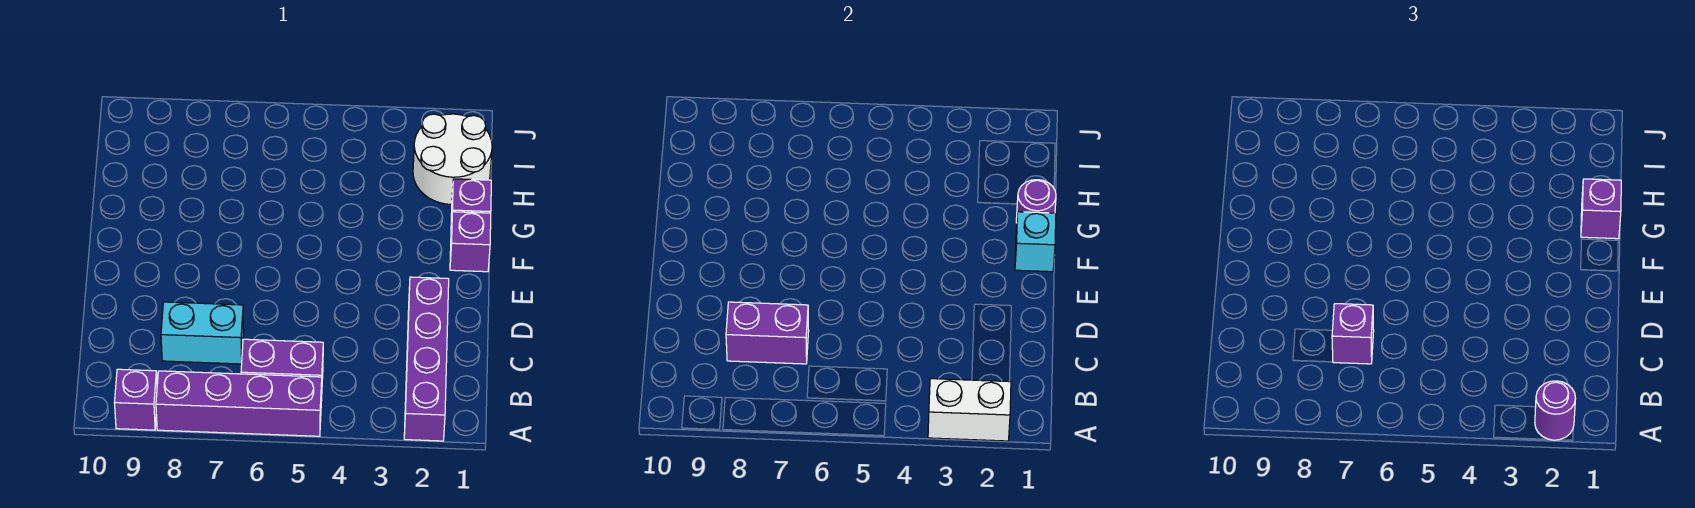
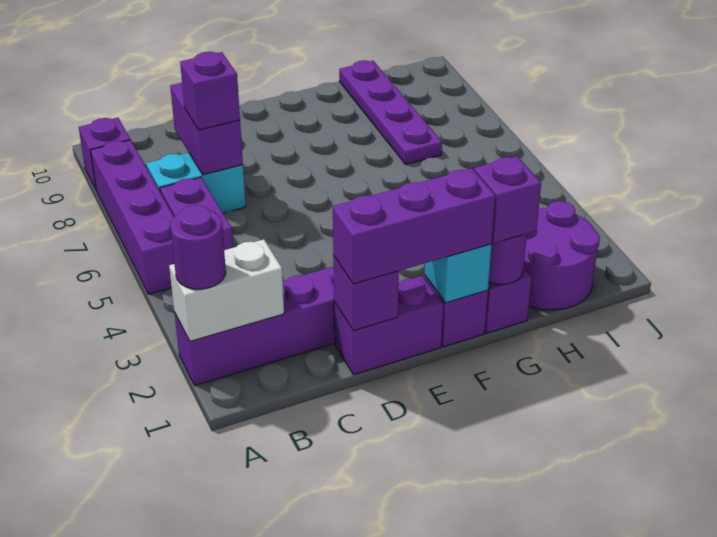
white brick A2:A3 level 2 -> white brick A2:B2 level 2
cyan brick C7:C8 level 1 -> cyan brick B7:C7 level 1
none -> purple brick D1:E1 level 1
none -> purple brick D1 level 2
none -> purple brick D1:F1 level 3
white round brick H1:I2 level 1 -> purple round brick H1:I2 level 1
none -> purple plate H7:H10 level 1

